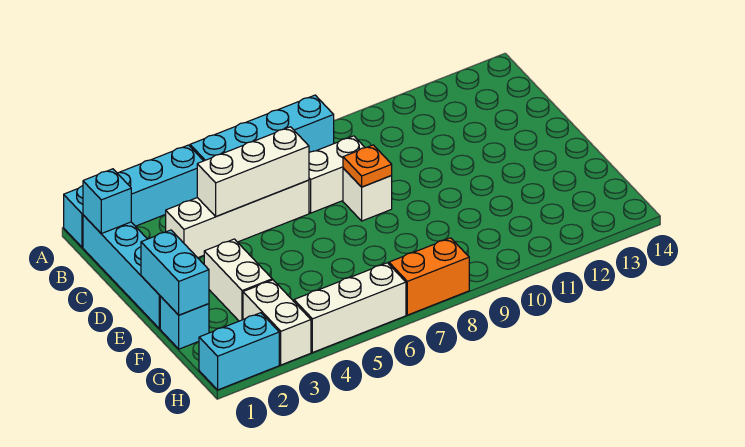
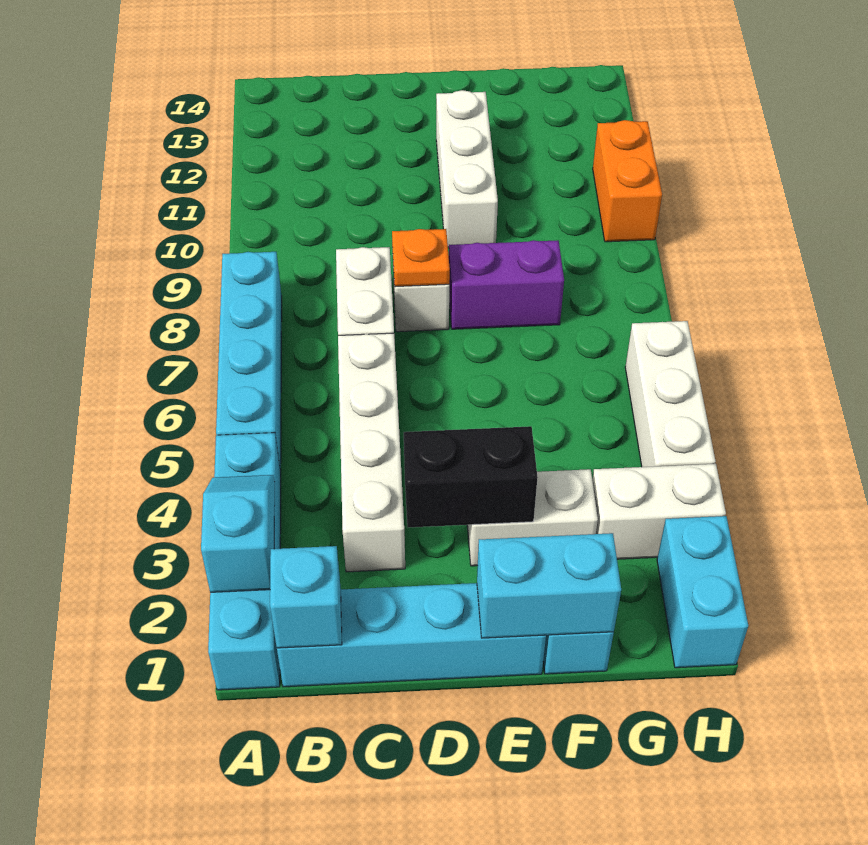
none -> cyan slope A2:A3 level 2 top 2
white brick C4:C6 level 2 -> white brick E10:E12 level 1
none -> black brick D3:E3 level 2
none -> purple brick E8:F8 level 1
orange brick H7:H8 level 1 -> orange brick H10:H11 level 1

